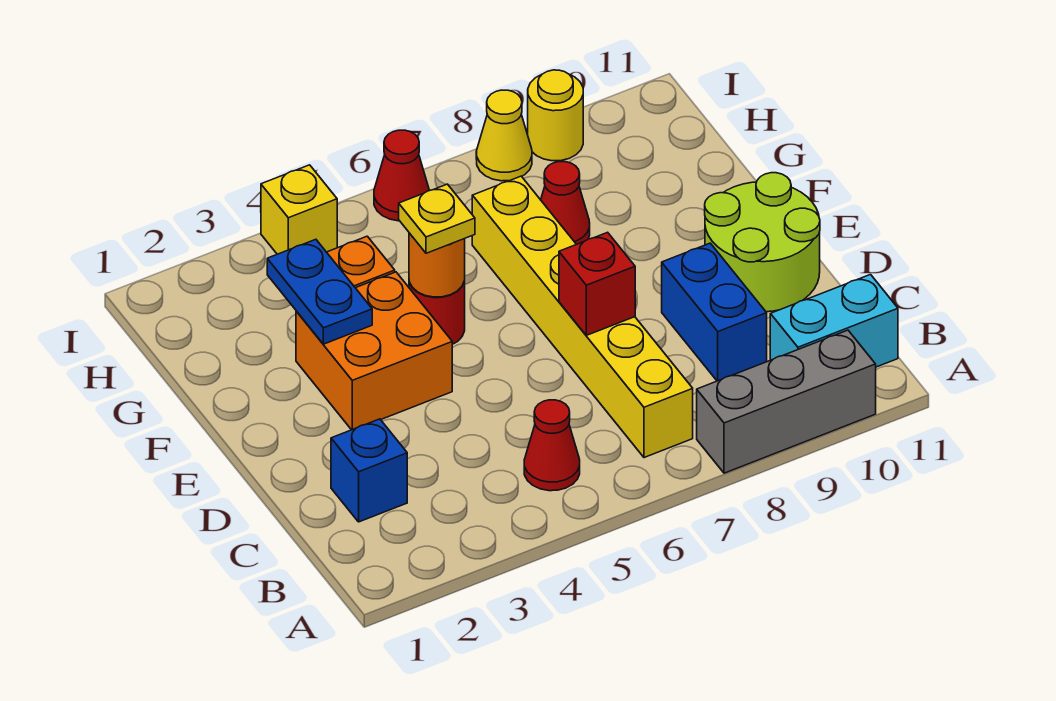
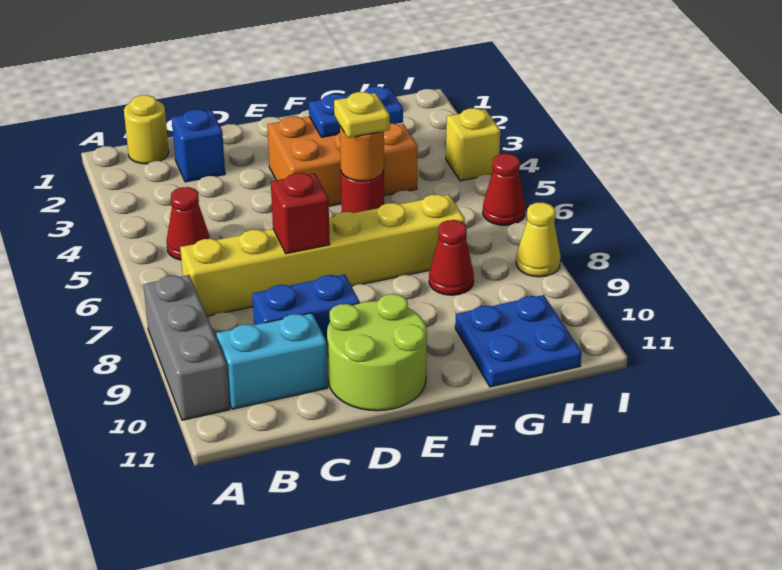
cyan brick B10:B11 level 1 -> cyan brick B10:C10 level 1
none -> blue plate G10:H11 level 1
yellow round brick I9 level 1 -> yellow round brick B1 level 1

